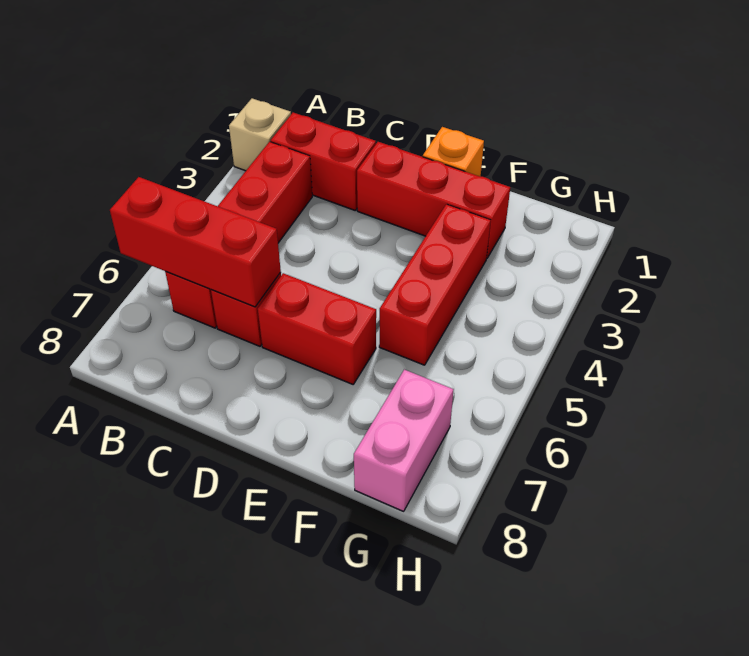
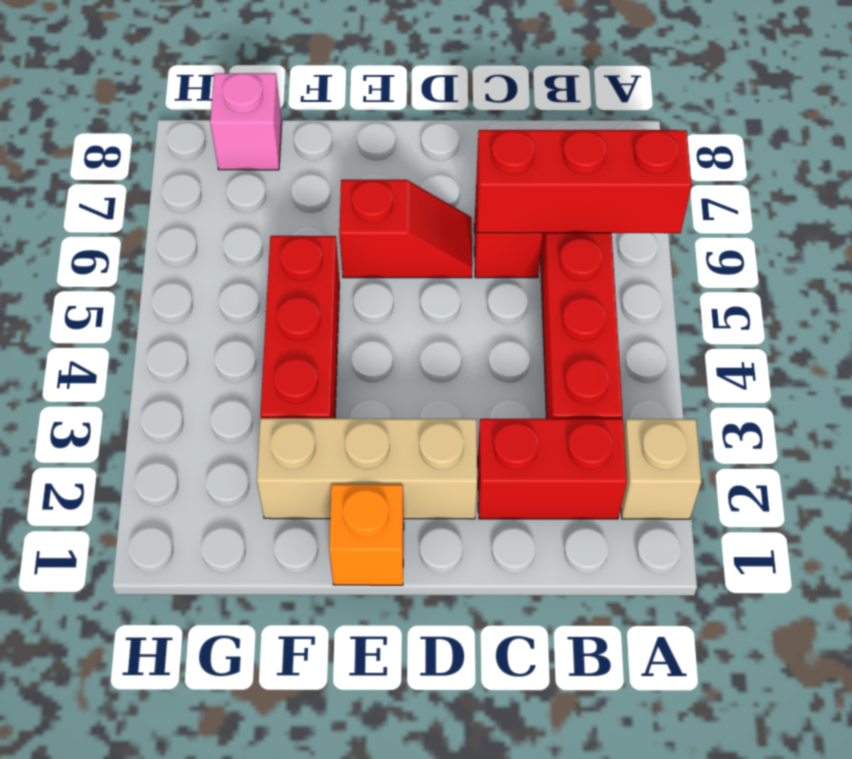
red brick D2:F2 level 1 -> tan brick D2:F2 level 1
red brick D6:E6 level 1 -> red slope D6:E6 level 1 top E
pink brick G7:G8 level 1 -> pink brick G8 level 1

